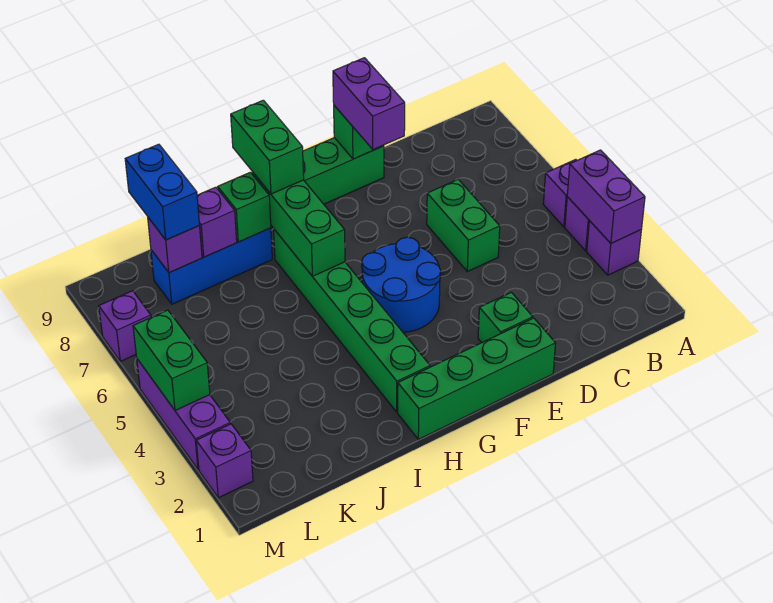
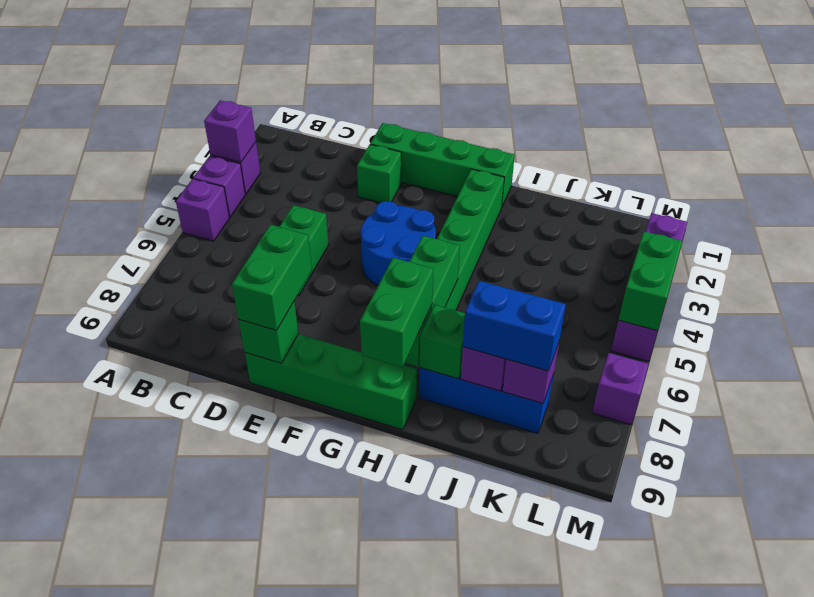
purple brick A3:A4 level 2 -> purple brick A3 level 2
purple brick E8:E9 level 3 -> green brick E8:E9 level 3
blue brick K8:K9 level 3 -> blue brick J8:K8 level 3

